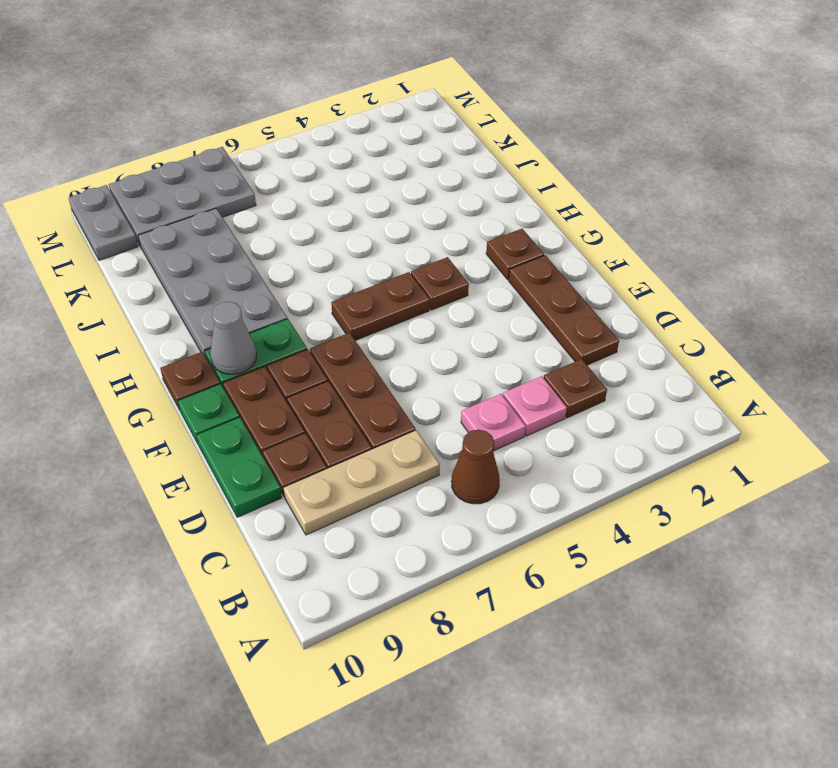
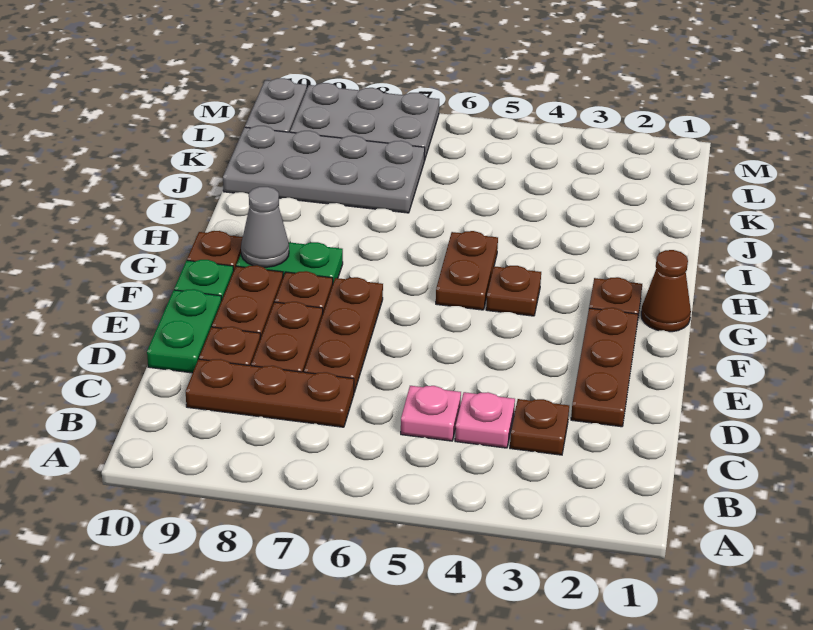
brown cone B6 level 1 -> brown cone G1 level 1
tan plate C7:C9 level 1 -> brown plate C7:C9 level 1
brown plate G5:G6 level 1 -> brown plate G5:H5 level 1
grey plate H8:K9 level 1 -> grey plate J7:K10 level 1

